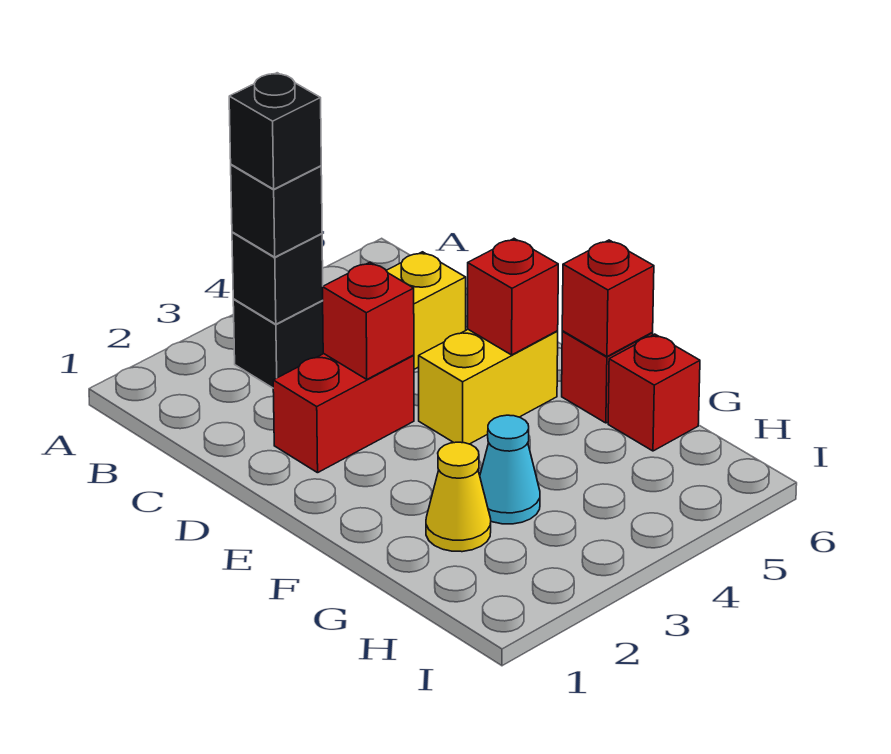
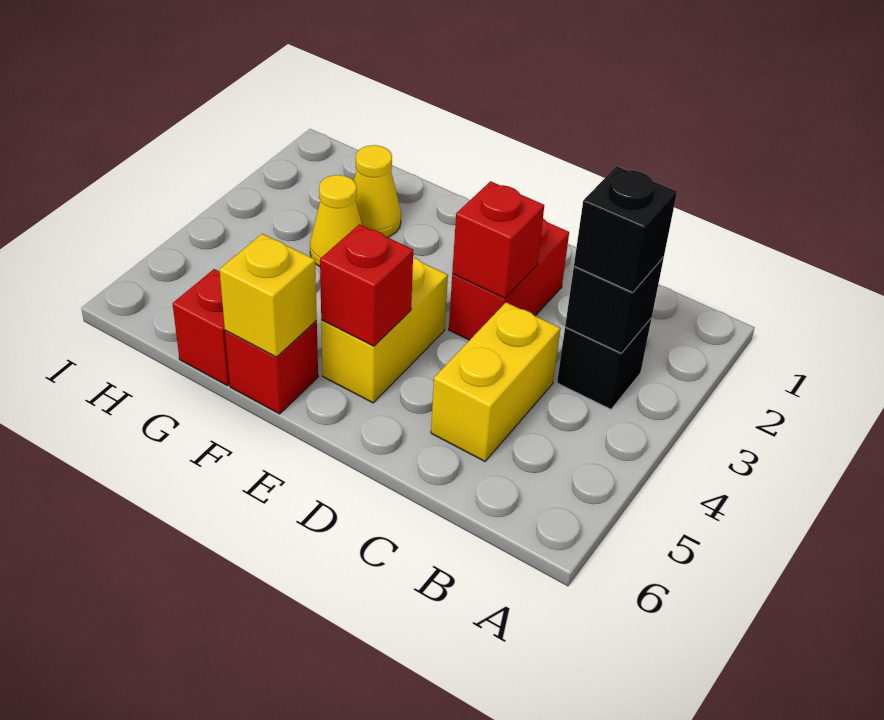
black brick B3 level 4 -> none
red brick F6 level 2 -> yellow brick F6 level 2
cyan cone G3 level 1 -> yellow cone G3 level 1

